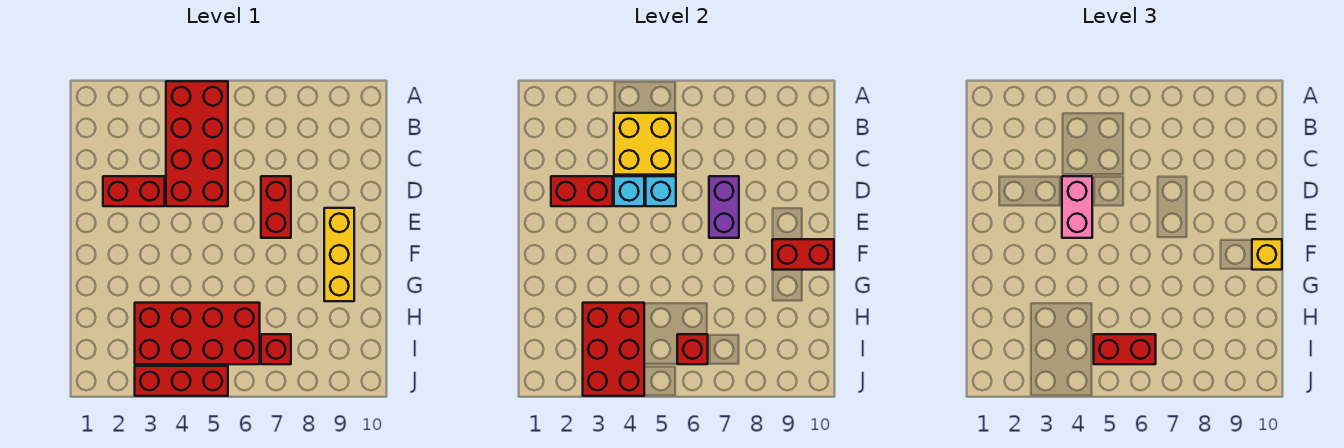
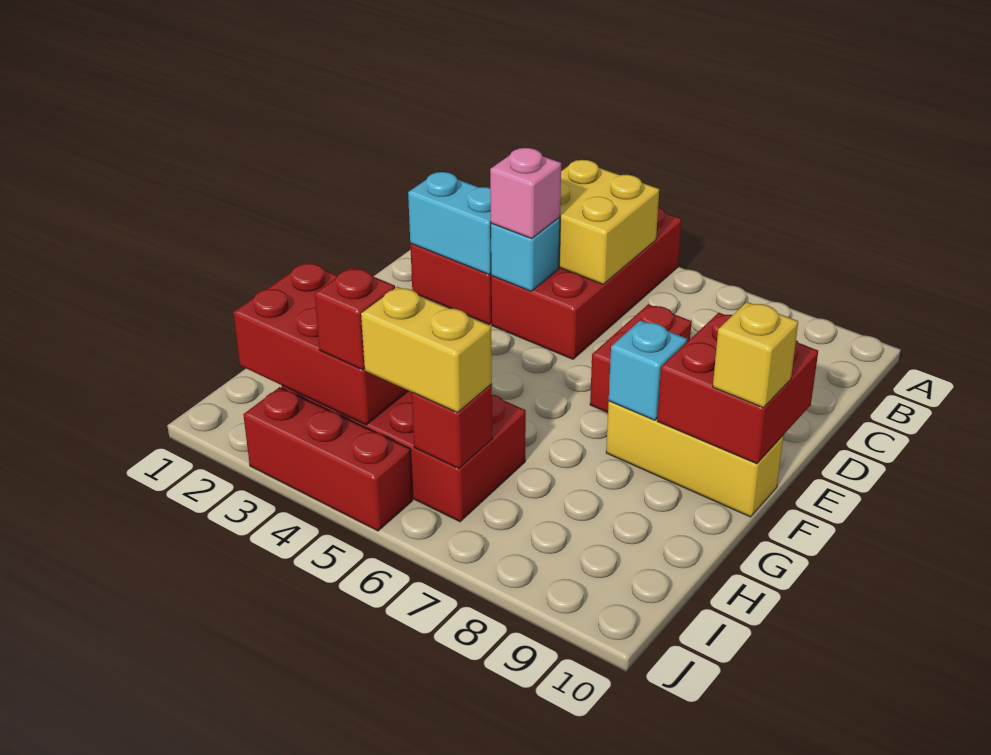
red brick D2:D3 level 2 -> cyan brick D2:D3 level 2
pink brick D4:E4 level 3 -> pink brick D4 level 3
cyan brick D5 level 2 -> cyan brick F8 level 2
purple brick D7:E7 level 2 -> none
yellow brick E9:G9 level 1 -> yellow brick F8:F10 level 1
red brick F9:F10 level 2 -> red brick E9:F10 level 2
red brick H3:J4 level 2 -> red brick H2:I4 level 2
red brick I5:I6 level 3 -> yellow brick I5:I6 level 3
red brick I7 level 1 -> red brick I4 level 3

